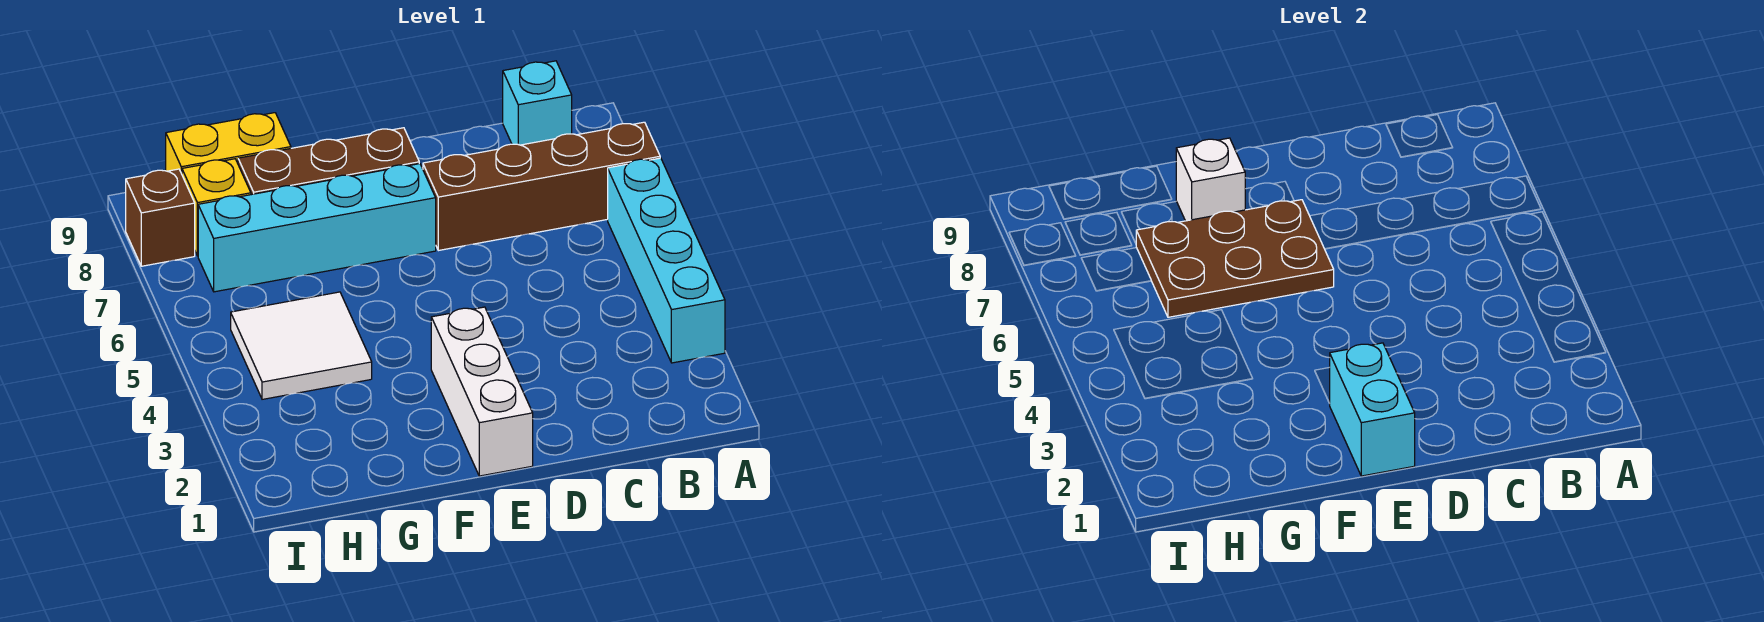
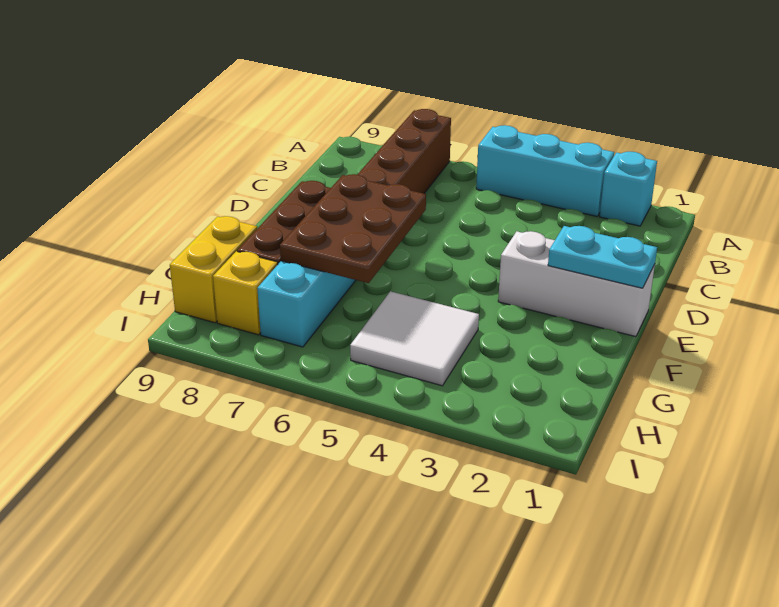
cyan brick A3:A6 level 1 -> cyan brick A3:A5 level 1
cyan brick B9 level 1 -> cyan brick A2 level 1
cyan brick E1:E2 level 2 -> cyan plate E1:E2 level 2
white brick F8 level 2 -> none
brown brick I8 level 1 -> none

